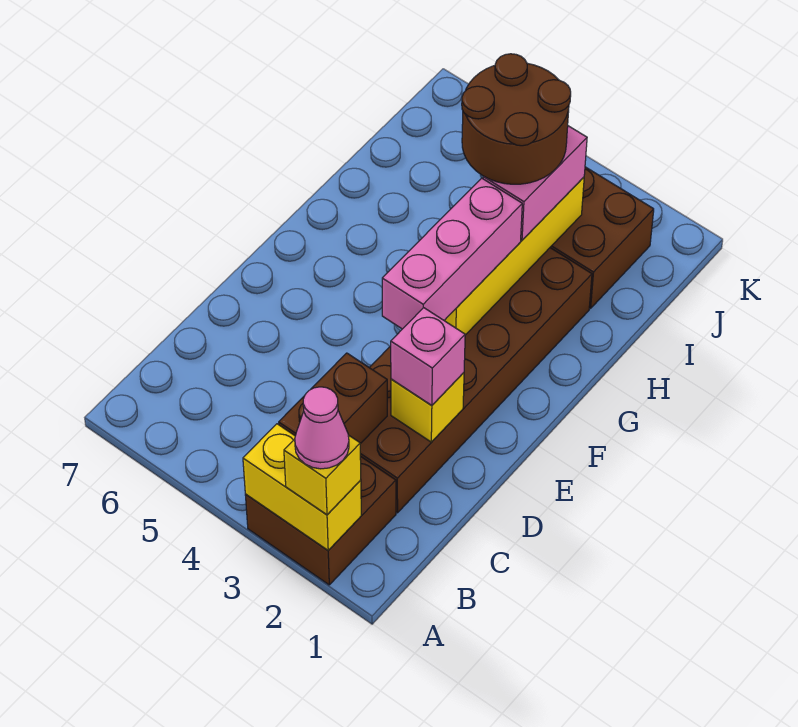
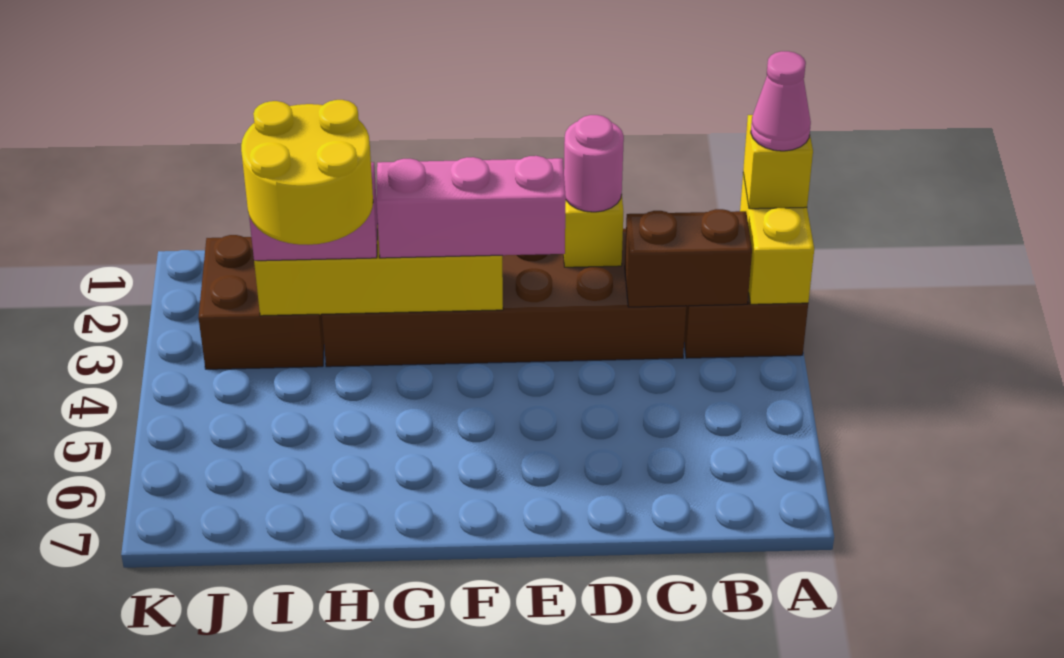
pink brick D2 level 3 -> pink round brick D2 level 3
brown round brick H3:I4 level 4 -> yellow round brick H3:I4 level 4

